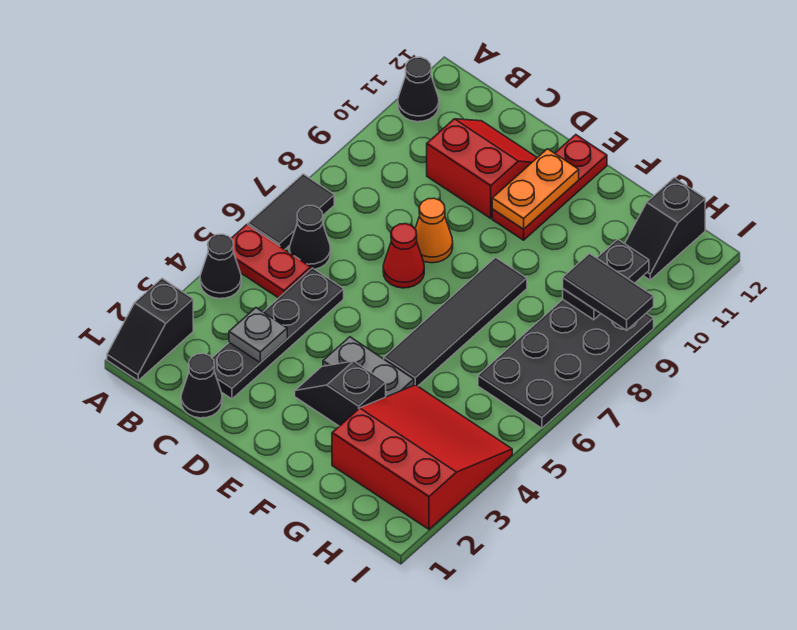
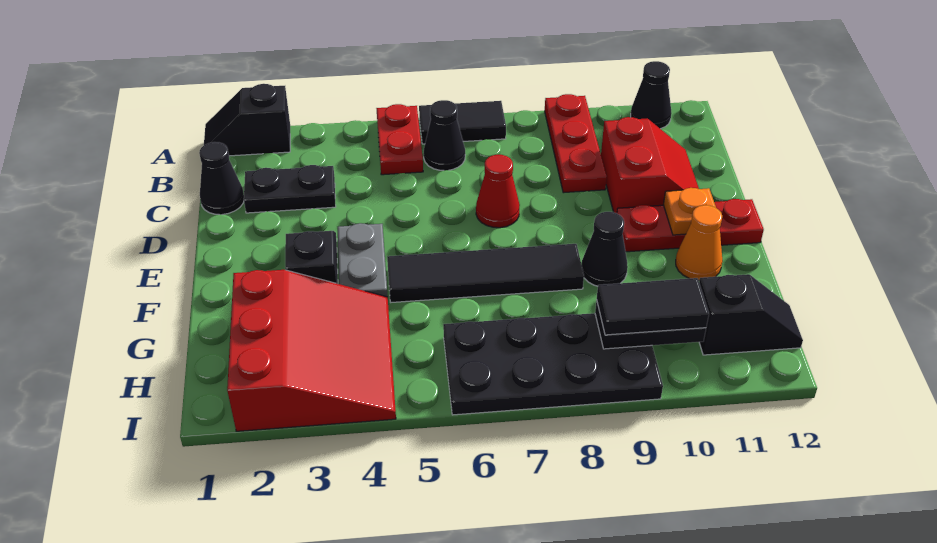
black cone A4 level 1 -> black cone F9 level 1
none -> red plate A9:C9 level 1
black plate C2:C5 level 1 -> black plate C2:C3 level 1
grey plate C3 level 2 -> none
orange cone D8 level 1 -> orange cone F11 level 1
orange plate E10:E11 level 2 -> orange plate E11 level 2
black tile H9:I9 level 3 -> black tile H9:H10 level 3
black slope H11:H12 level 1 top 12 -> black slope H11:H12 level 1 top 11

